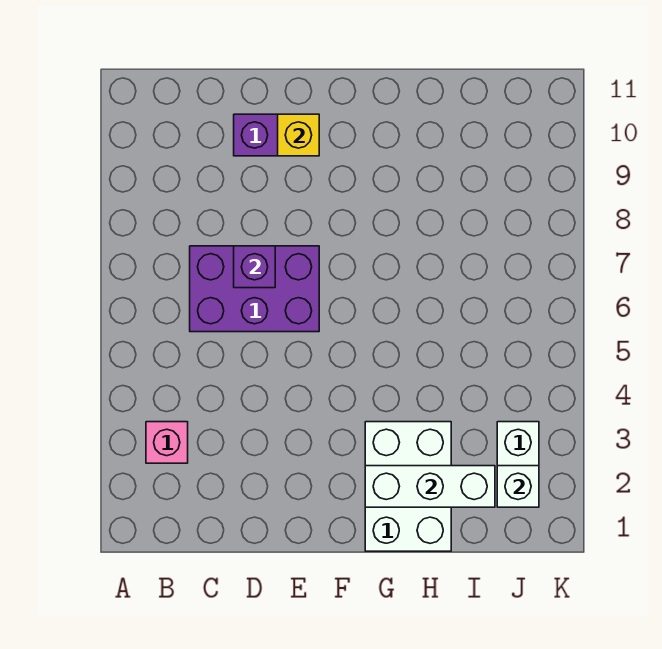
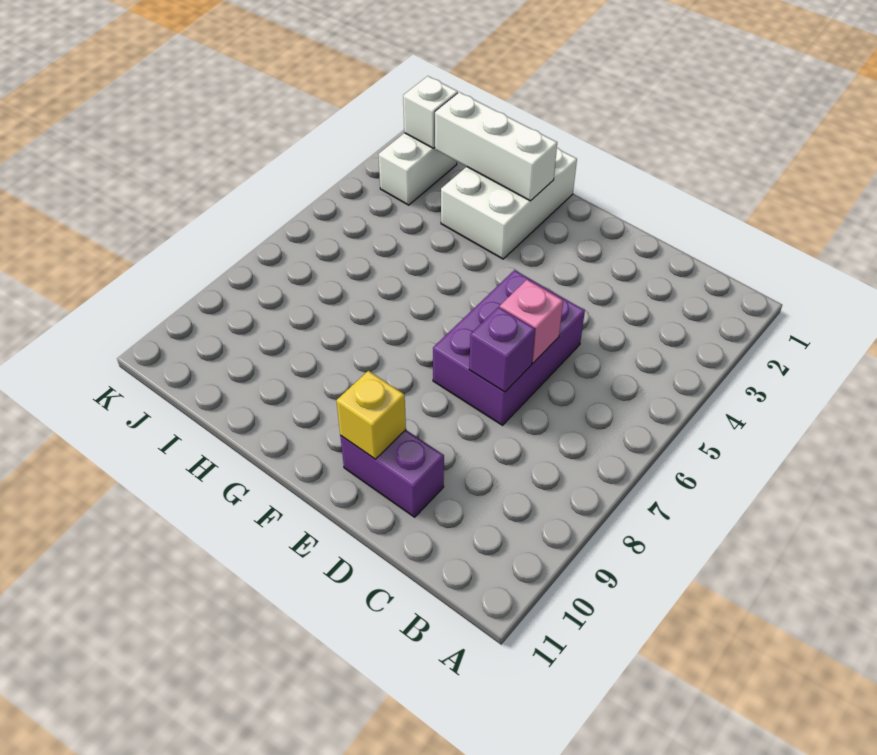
pink brick B3 level 1 -> pink brick D6 level 2
purple brick C6:E7 level 1 -> purple brick D5:E7 level 1

